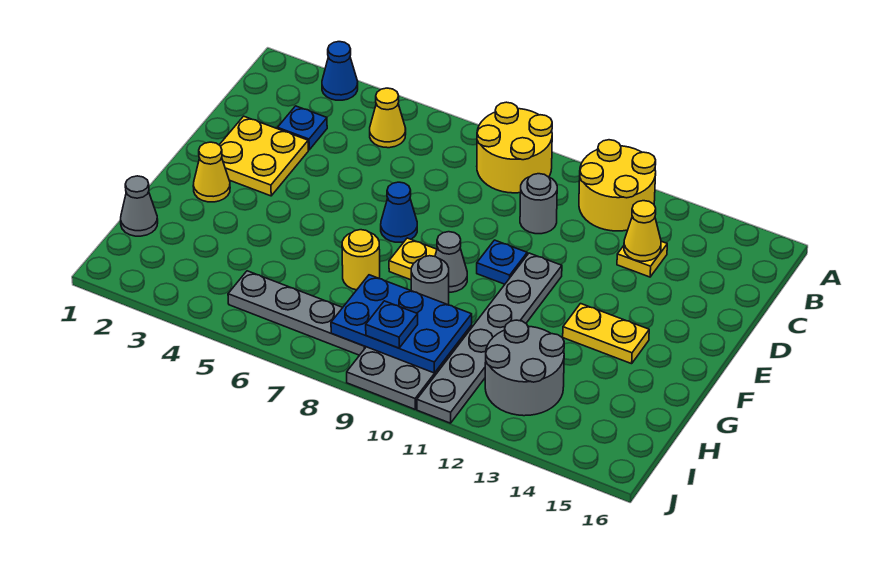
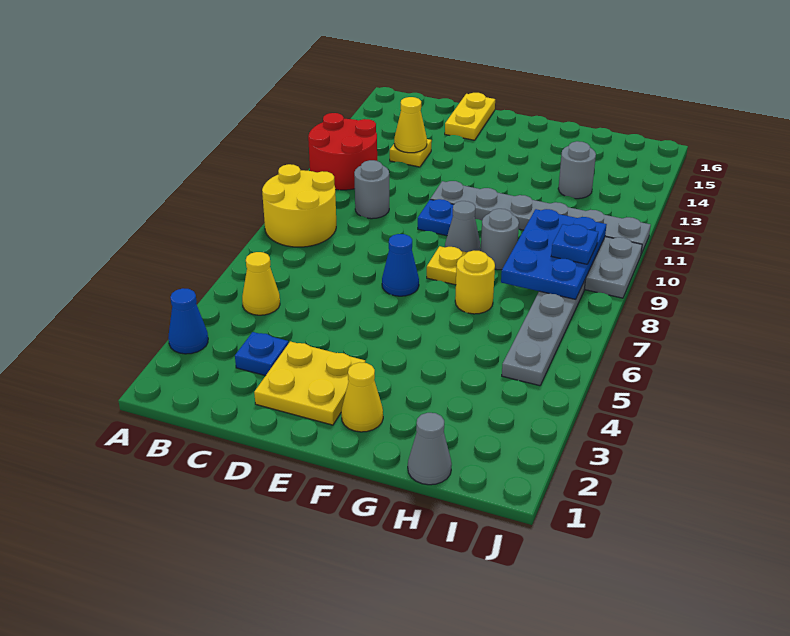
yellow round brick A11:B12 level 1 -> red round brick A11:B12 level 1
yellow plate F13:F14 level 1 -> yellow plate D15:D16 level 1
grey round brick H12:I13 level 1 -> grey round brick H13 level 1

